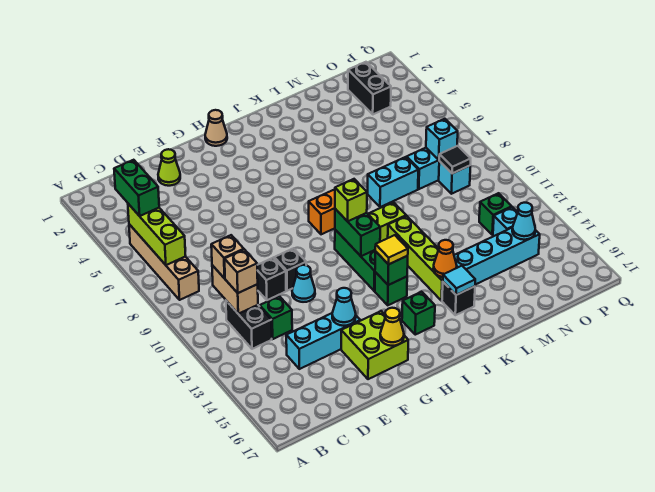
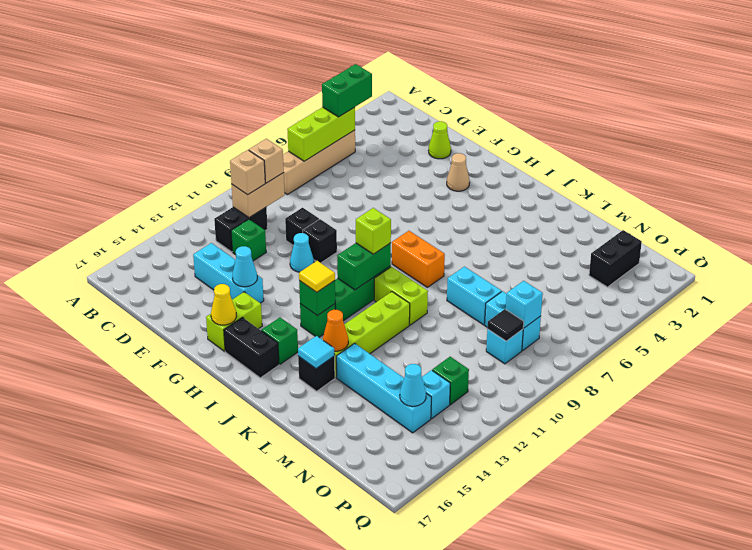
lime brick F15:G16 level 1 -> lime brick G15:G16 level 1
tan cone H1 level 1 -> tan cone G3 level 1
none -> black brick H16:I16 level 1

